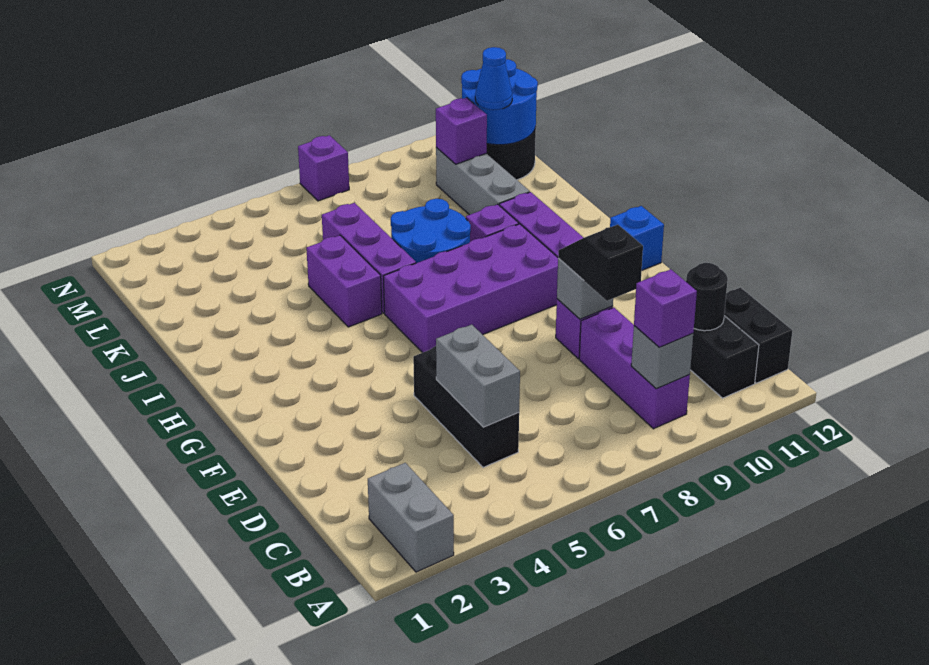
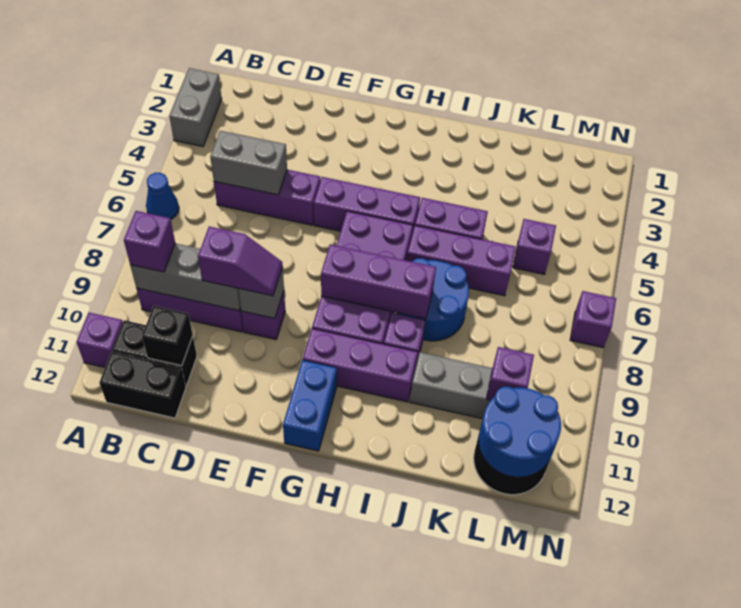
grey brick A2:B2 level 1 -> grey brick A2:A3 level 1
none -> purple brick A11 level 1
grey brick B9 level 2 -> grey brick B9:D9 level 2
black brick C5:E5 level 1 -> purple brick C5:E5 level 1
black round brick C11 level 2 -> black brick C11 level 2
black slope D9:E9 level 3 top D -> purple slope D9:E9 level 3 top D
none -> purple brick F5:H5 level 1
none -> purple brick G8:I8 level 2
blue brick G12 level 1 -> blue brick G11:G12 level 1
none -> purple brick L5 level 1
blue cone L11 level 3 -> blue cone A6 level 1

